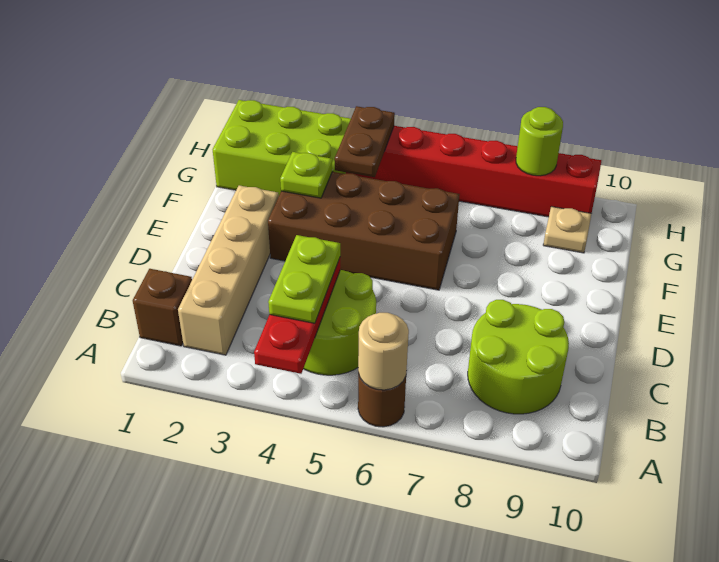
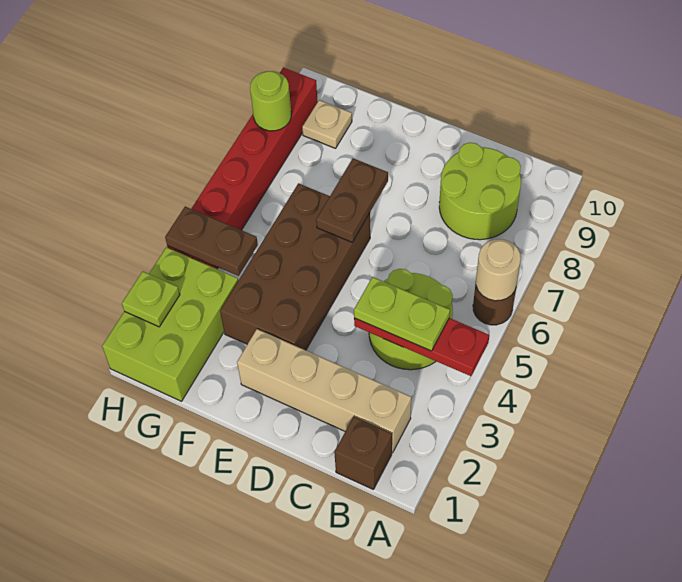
none -> brown plate E6:E7 level 2
lime plate F3 level 2 -> lime plate H2 level 2

